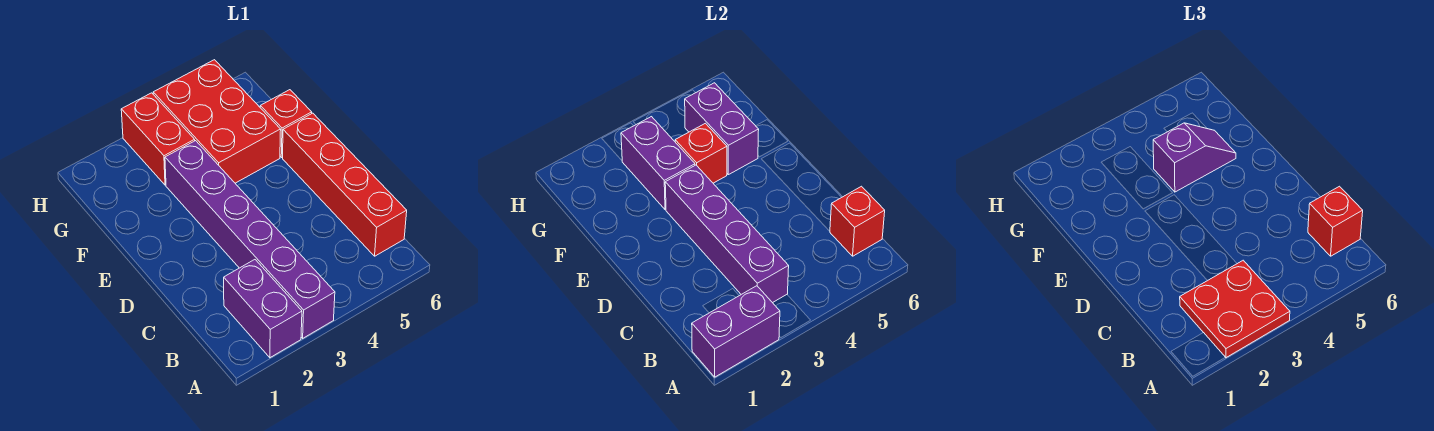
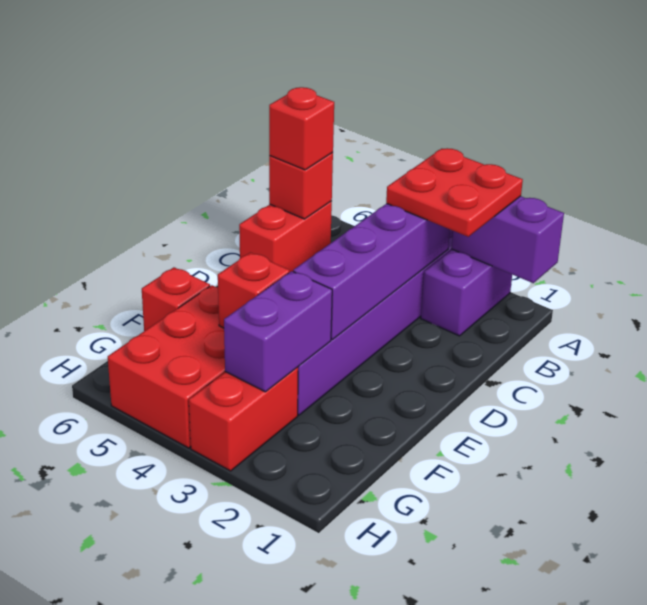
red brick B6:E6 level 1 -> red brick B6:C6 level 1
purple slope F4:F5 level 3 top 4 -> none
purple brick F5:G5 level 2 -> none

